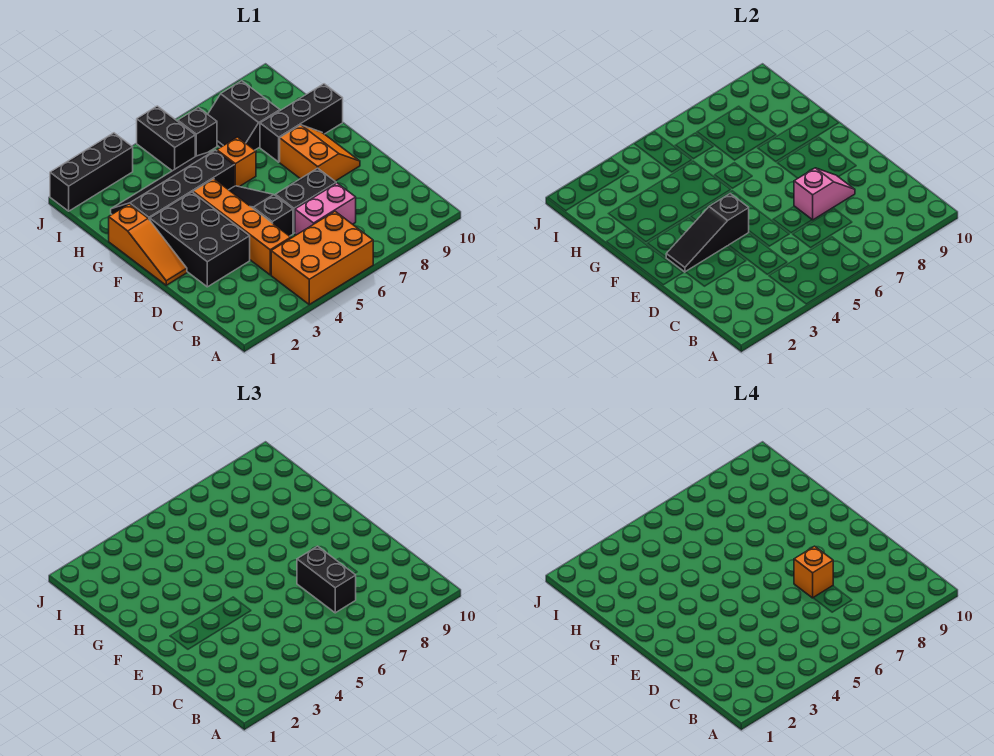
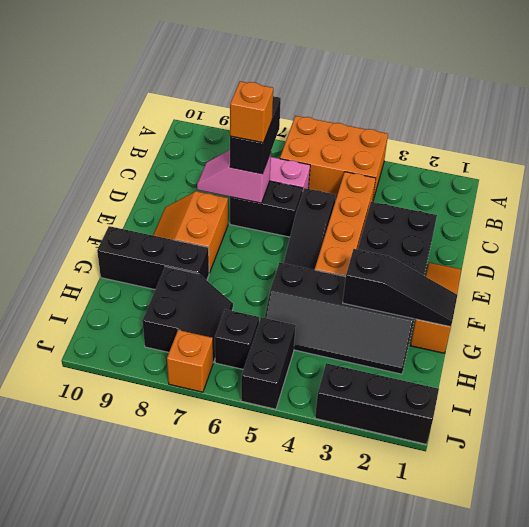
black slope E2:E4 level 2 top 4 -> black slope G1:G3 level 2 top 3
orange brick G6 level 1 -> orange brick J7 level 1

